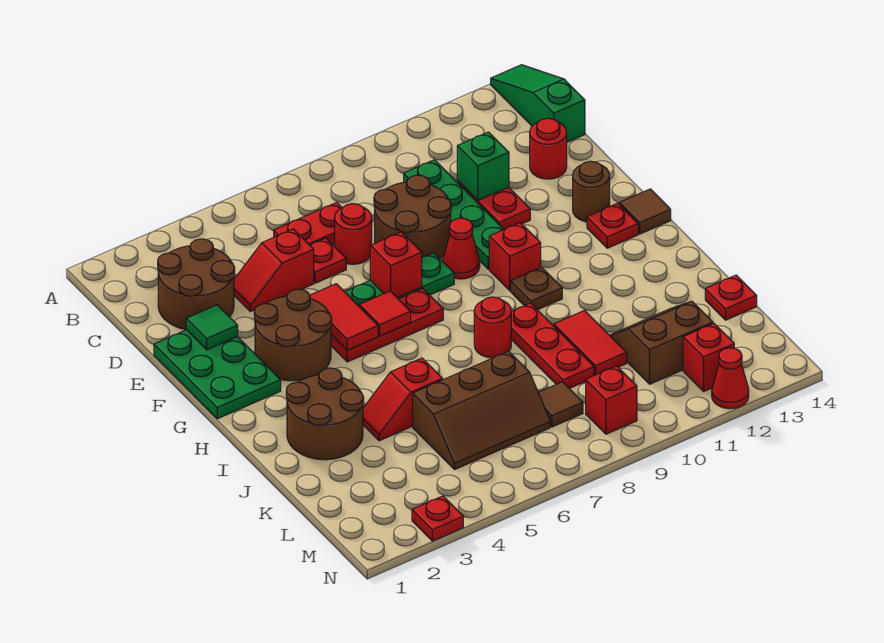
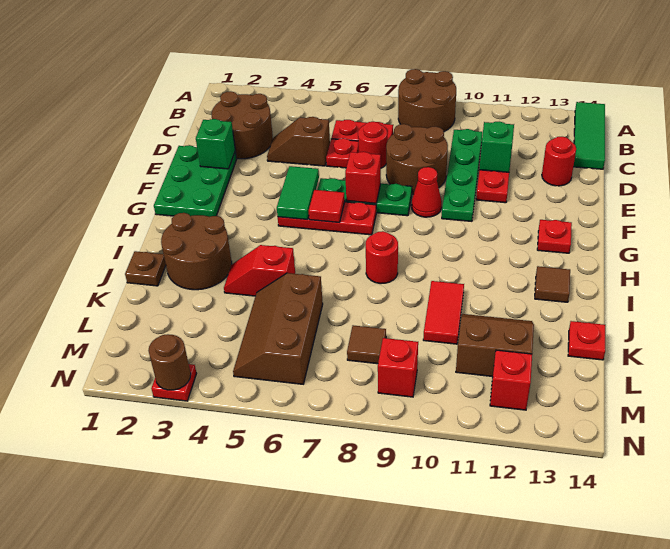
green slope A14:C14 level 1 top C -> green tile A14:C14 level 1
red slope D4:D5 level 1 top 5 -> brown slope D4:D5 level 1 top 5
green tile E2 level 2 -> green brick E2 level 2
brown round brick F3:G4 level 1 -> brown round brick A8:B9 level 1
red tile F5:G5 level 2 -> green tile F5:G5 level 2
brown round brick F13 level 1 -> brown round brick N3 level 2
red brick G10 level 1 -> none
brown tile G14 level 1 -> brown tile I13 level 1
brown plate H10 level 1 -> brown plate J1 level 1
red plate I9:K9 level 1 -> none
brown slope K5:L7 level 1 top K -> brown slope K5:M6 level 1 top 6
red cone N12 level 1 -> none

